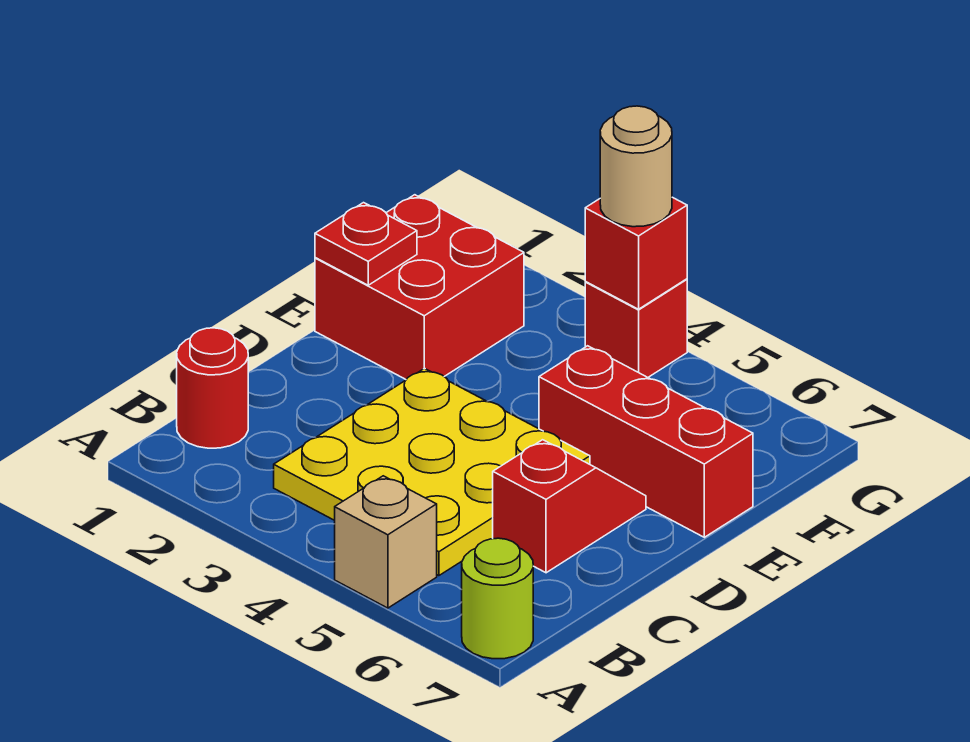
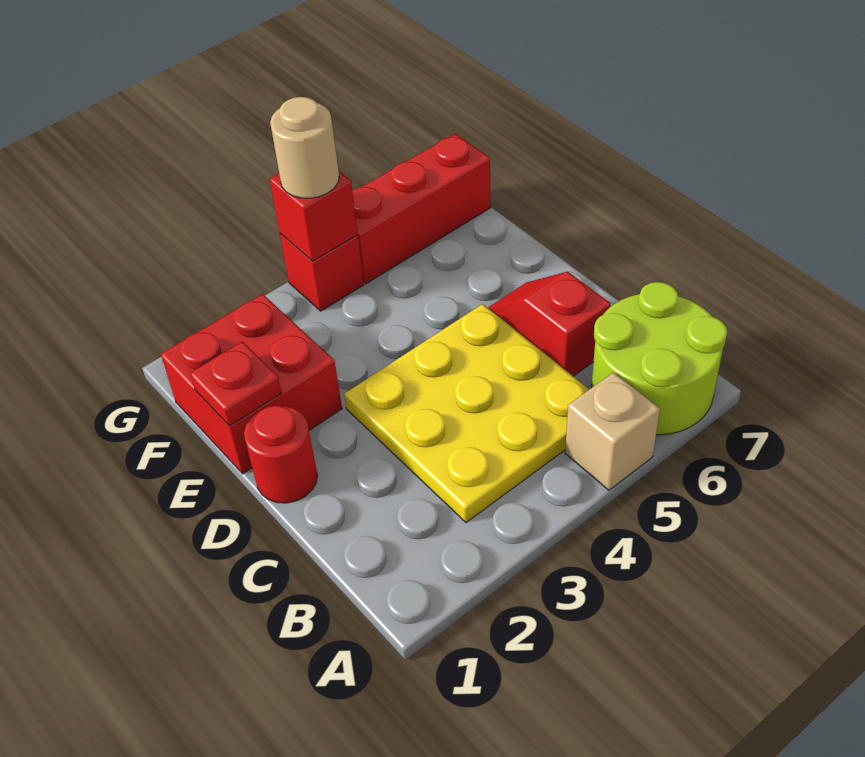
lime round brick A7 level 1 -> lime round brick A6:B7 level 1
red round brick B1 level 1 -> red round brick D1 level 1
red brick E5:E7 level 1 -> red brick G5:G7 level 1

